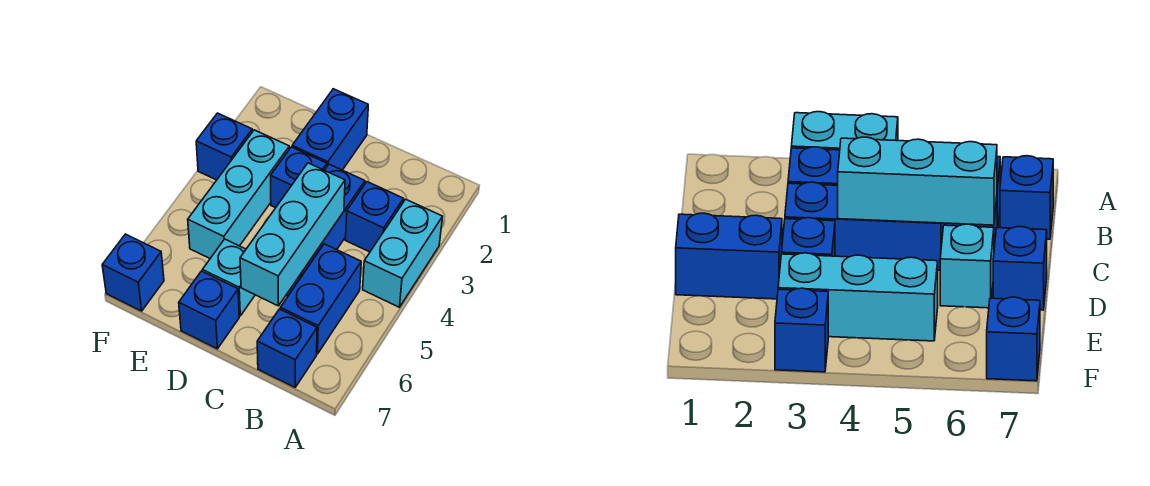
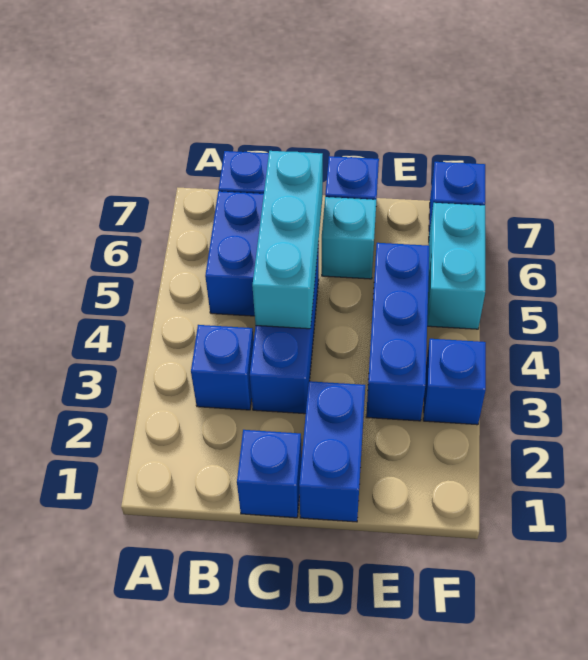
cyan brick A3:A4 level 1 -> cyan brick F5:F6 level 1
blue brick D3 level 1 -> blue brick C1 level 1
cyan brick E3:E5 level 1 -> blue brick E3:E5 level 1

